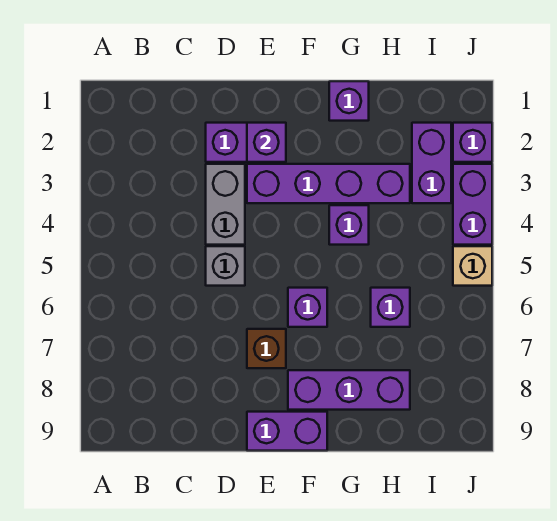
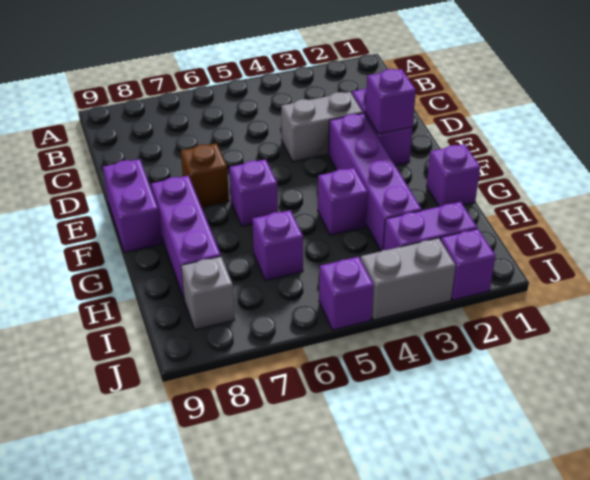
grey brick D5 level 1 -> grey brick I8 level 1
purple brick J3:J4 level 1 -> grey brick J3:J4 level 1
tan brick J5 level 1 -> purple brick J5 level 1

